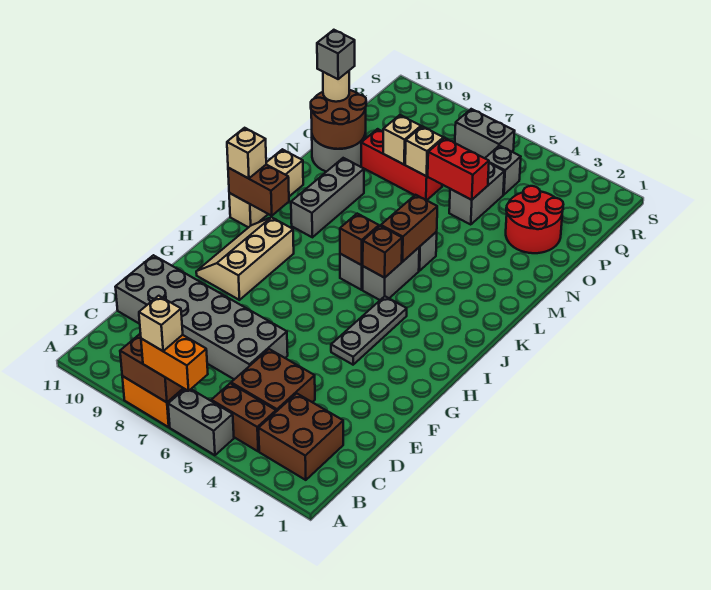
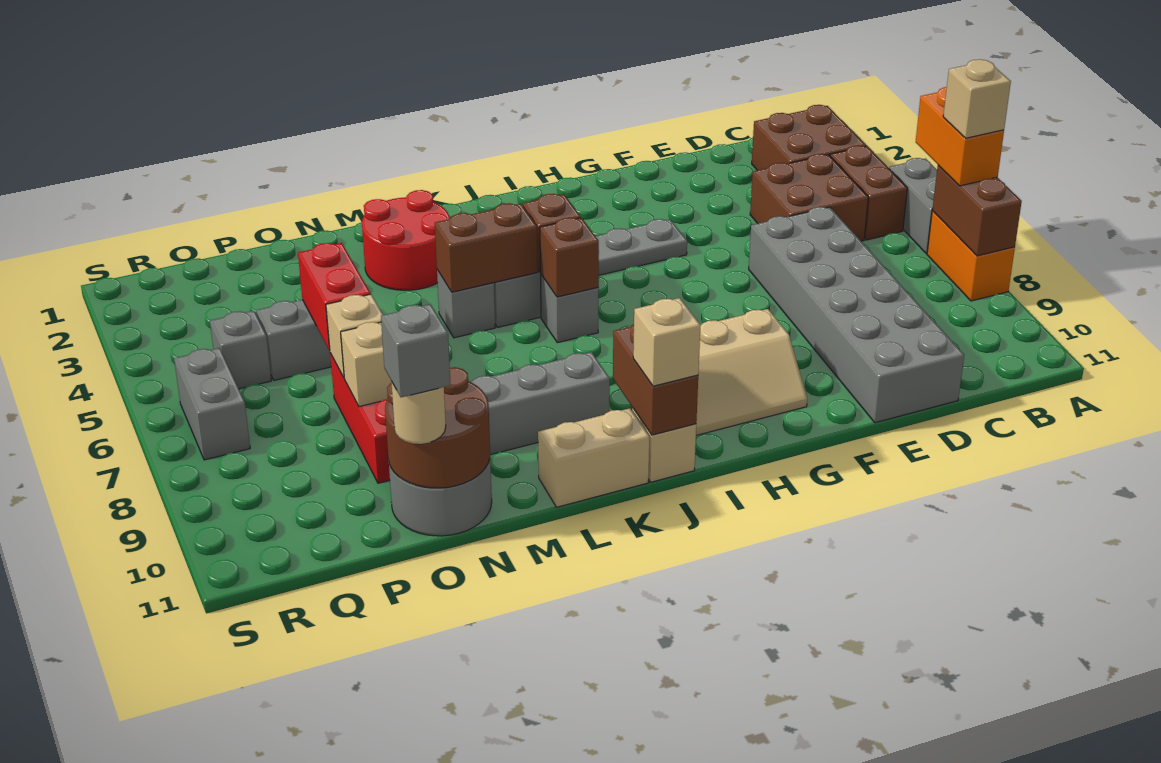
red round brick O2:P3 level 1 -> red round brick L2:M3 level 1

